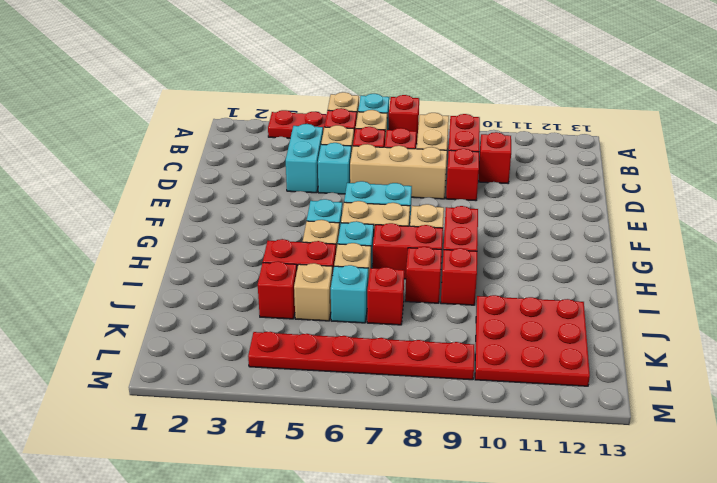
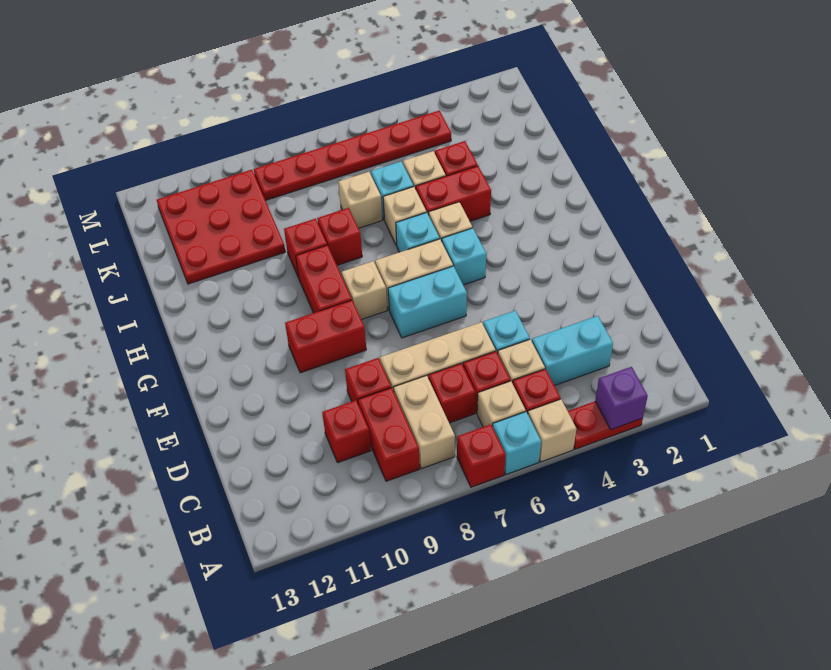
none -> purple brick A3 level 2
cyan brick C4:D4 level 1 -> cyan brick C3:C4 level 1
red brick H7:H8 level 1 -> red brick F9:F10 level 1
red brick J7 level 1 -> tan brick J7 level 1

